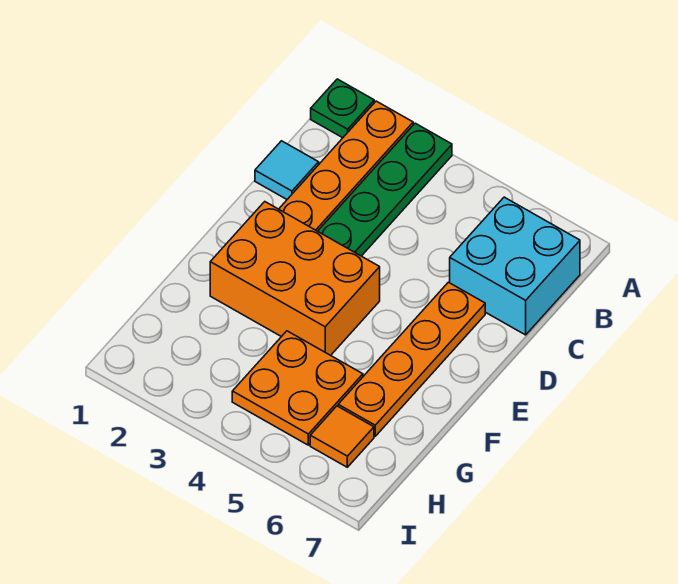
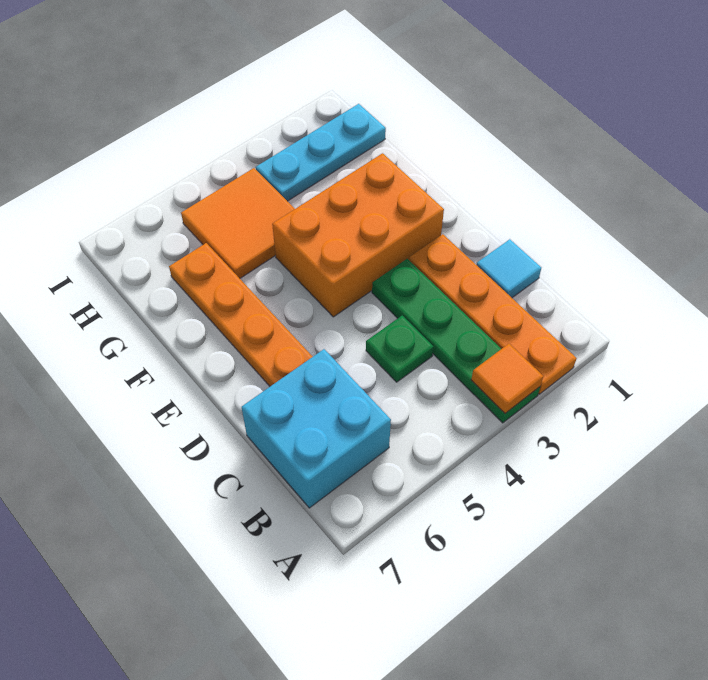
green plate A1 level 1 -> green plate C4 level 1
orange plate G4:H5 level 1 -> orange tile G4:H5 level 1
none -> cyan plate H1:H3 level 1
orange tile H6 level 1 -> orange tile A3 level 2

